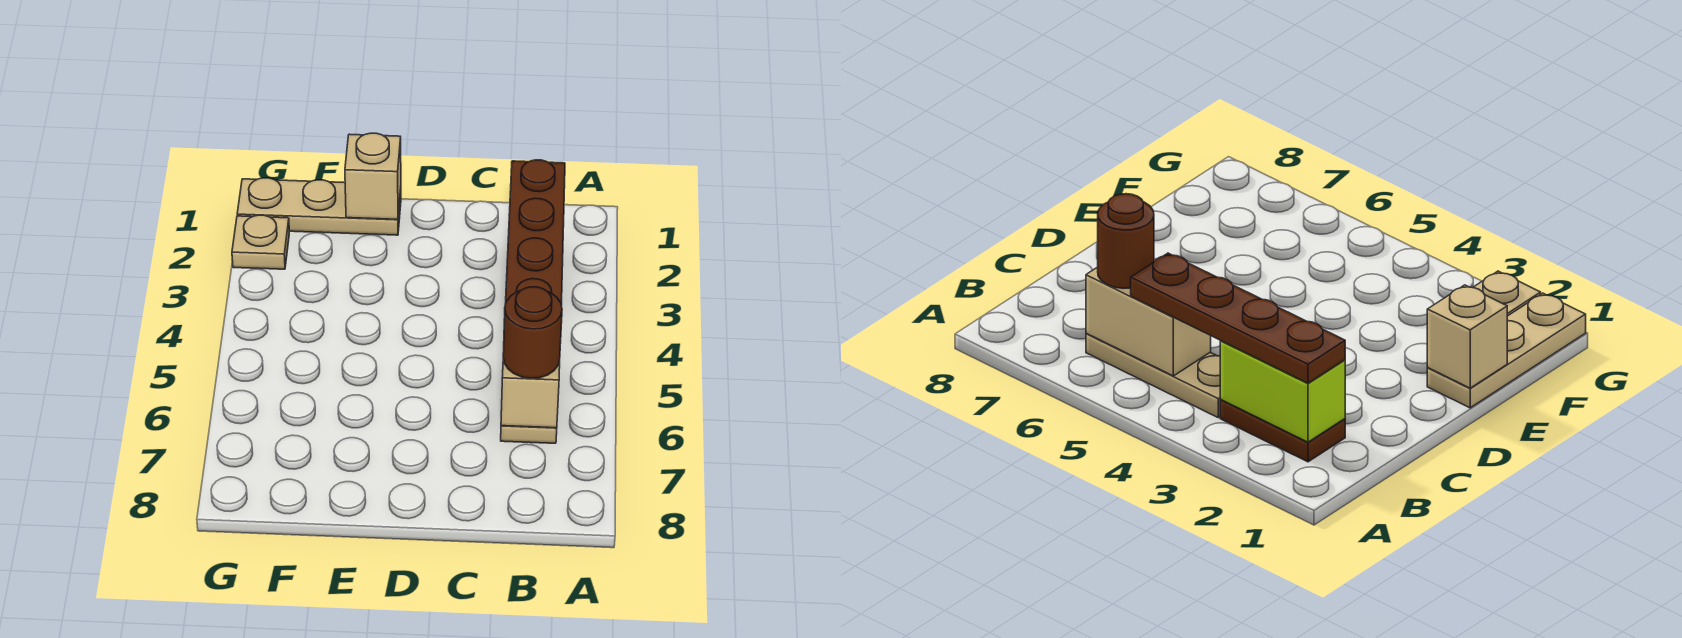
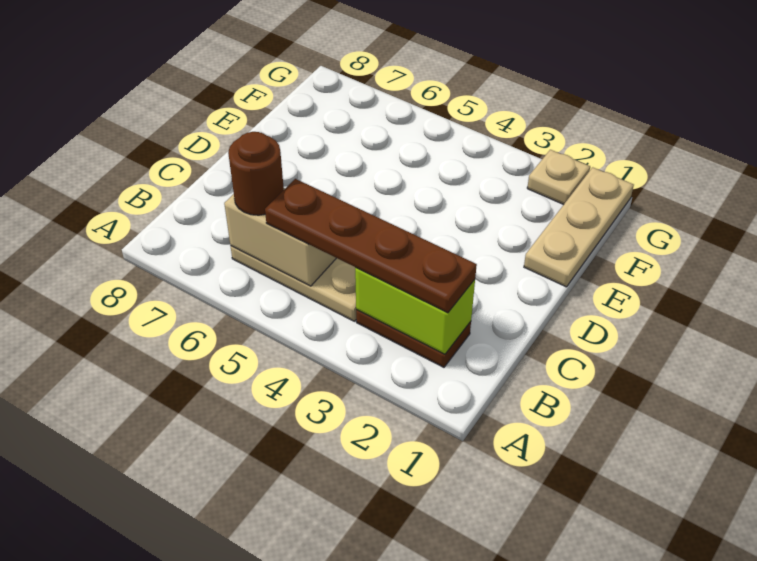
tan brick E1 level 2 -> none

